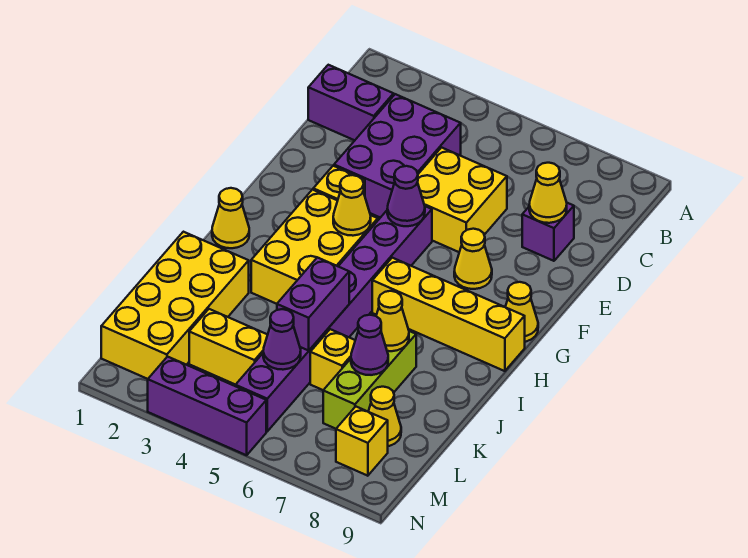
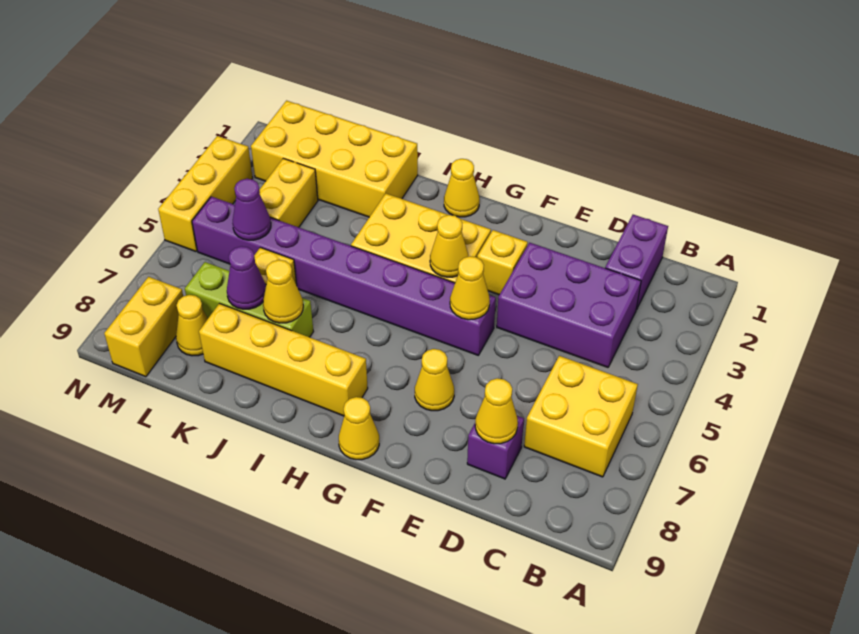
yellow brick D5:E6 level 1 -> yellow brick B6:C7 level 1
purple cone F5 level 2 -> yellow cone F5 level 2
yellow brick H6:H9 level 1 -> yellow brick H8:K8 level 1
purple brick J5:K5 level 2 -> none
yellow brick M8 level 1 -> yellow brick M8:M9 level 1
purple brick N3:N5 level 1 -> yellow brick N3:N5 level 1

